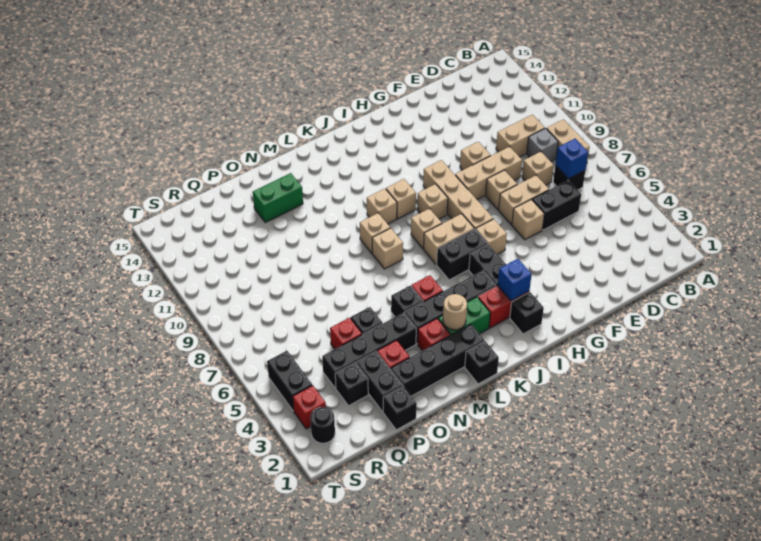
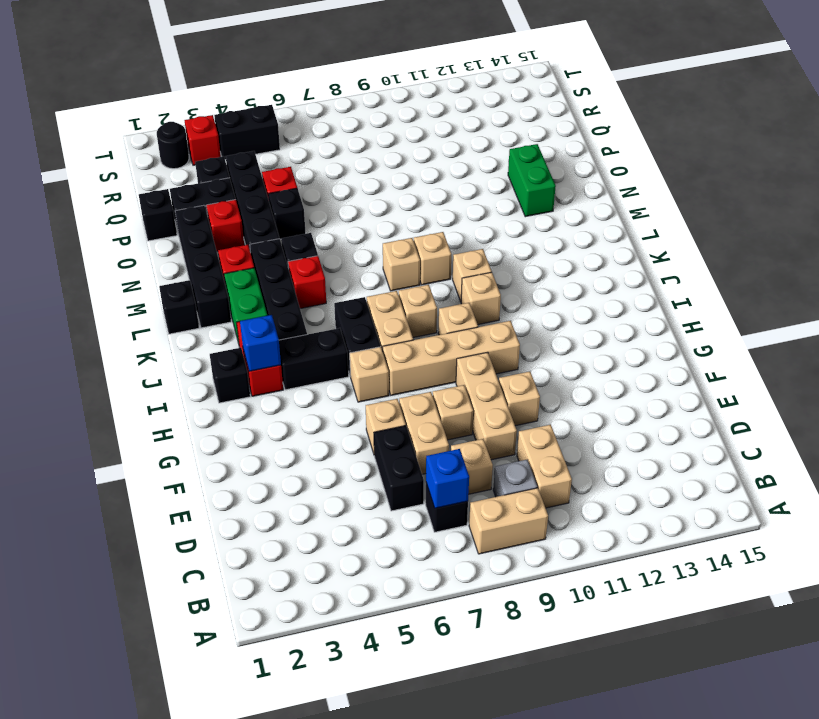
tan round brick L3 level 2 -> none

